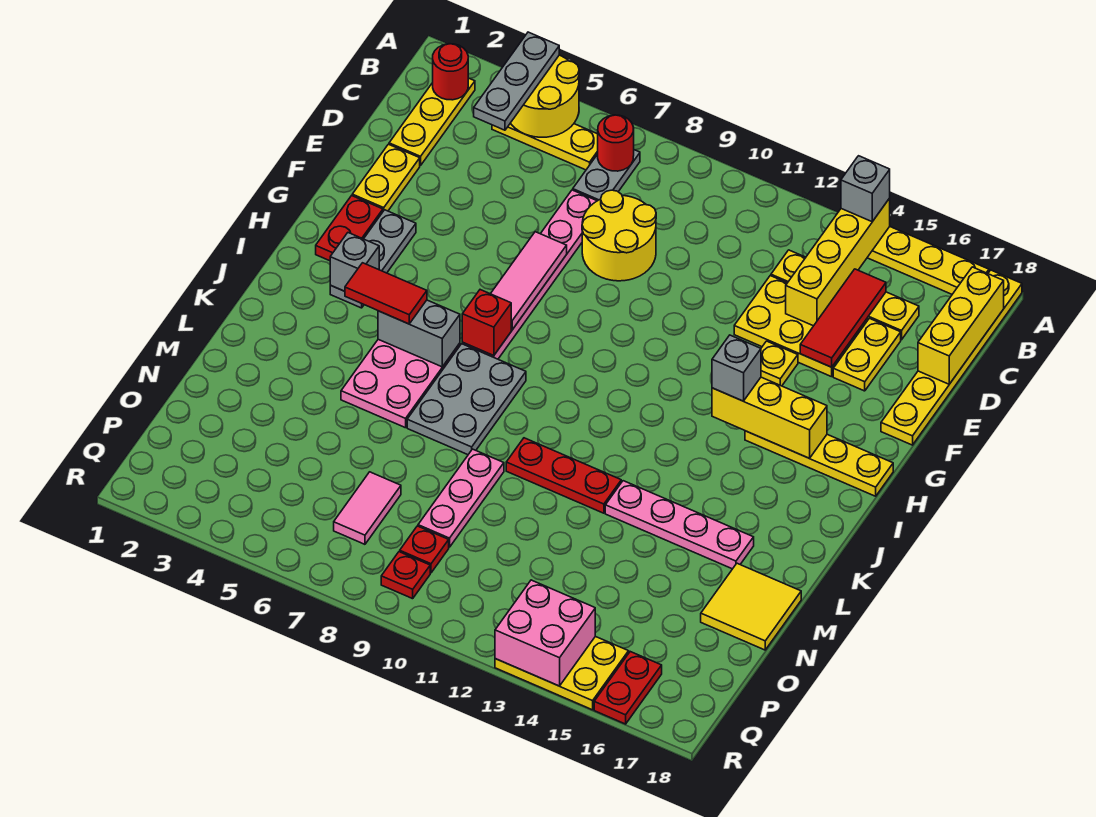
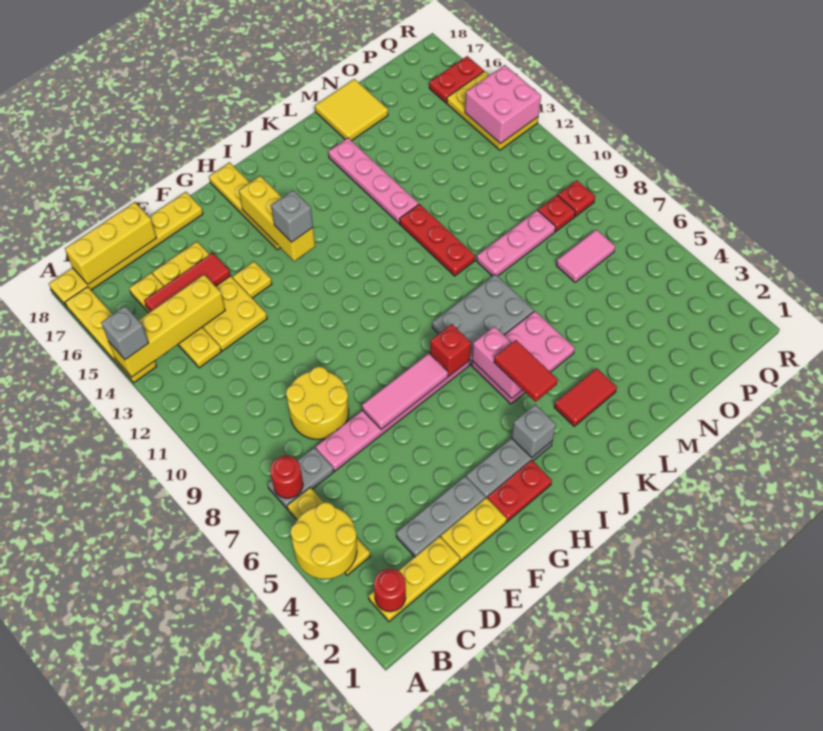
grey plate A4:C4 level 3 -> grey plate D3:F3 level 1
grey brick J5:J6 level 2 -> pink brick J5:J6 level 2
none -> red tile K3:L3 level 1

